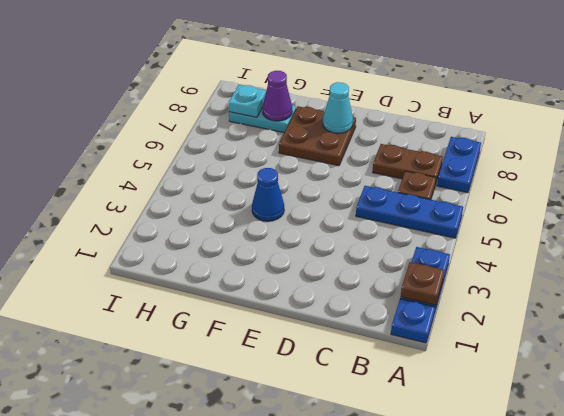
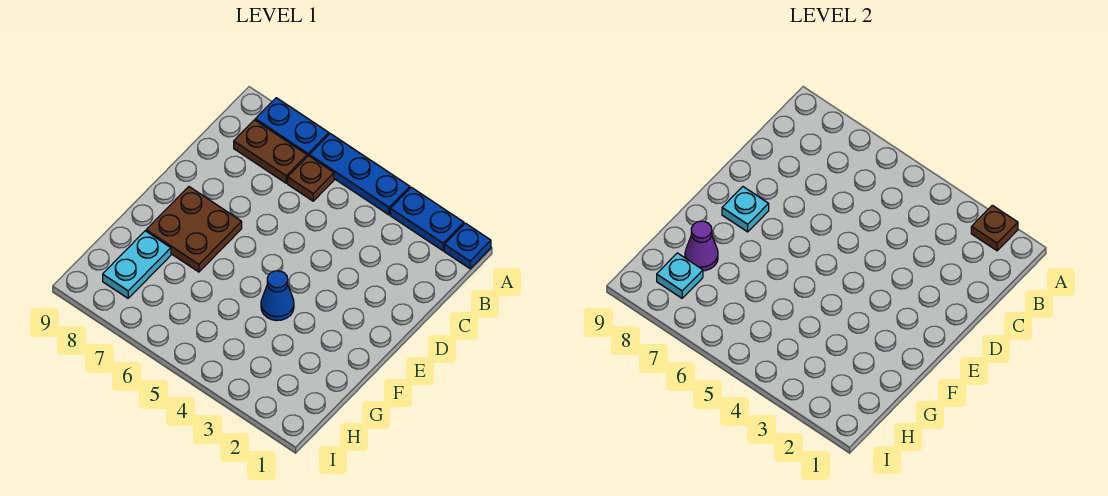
blue plate A5:C5 level 1 -> blue plate A4:A6 level 1
brown plate B7:C7 level 1 -> brown plate B7:B8 level 1
cyan cone E8 level 2 -> cyan plate E8 level 2

